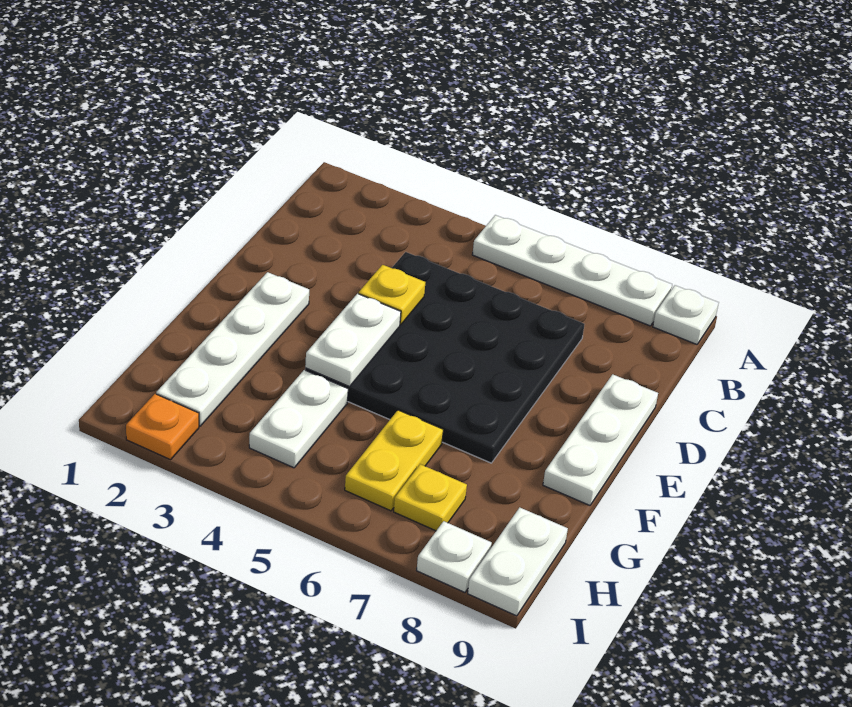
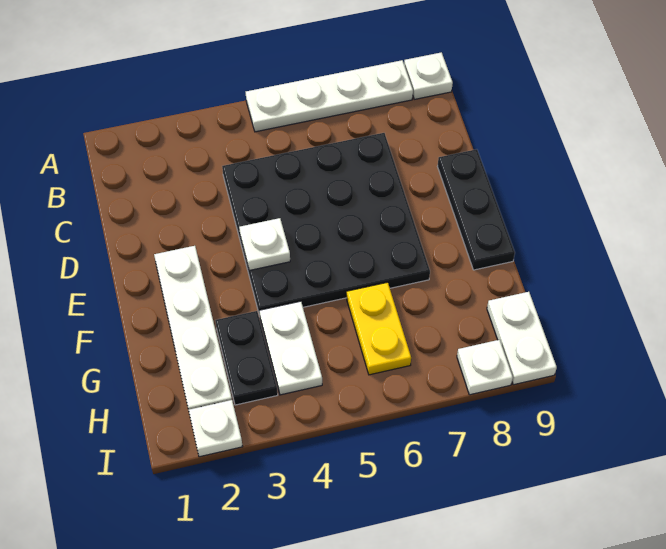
yellow plate D4 level 2 -> none
white plate D9:F9 level 1 -> black plate D9:F9 level 1
white plate E4:F4 level 2 -> white plate E4 level 2
none -> black plate G3:H3 level 1
yellow plate H7 level 1 -> none
orange plate I2 level 1 -> white plate I2 level 1

